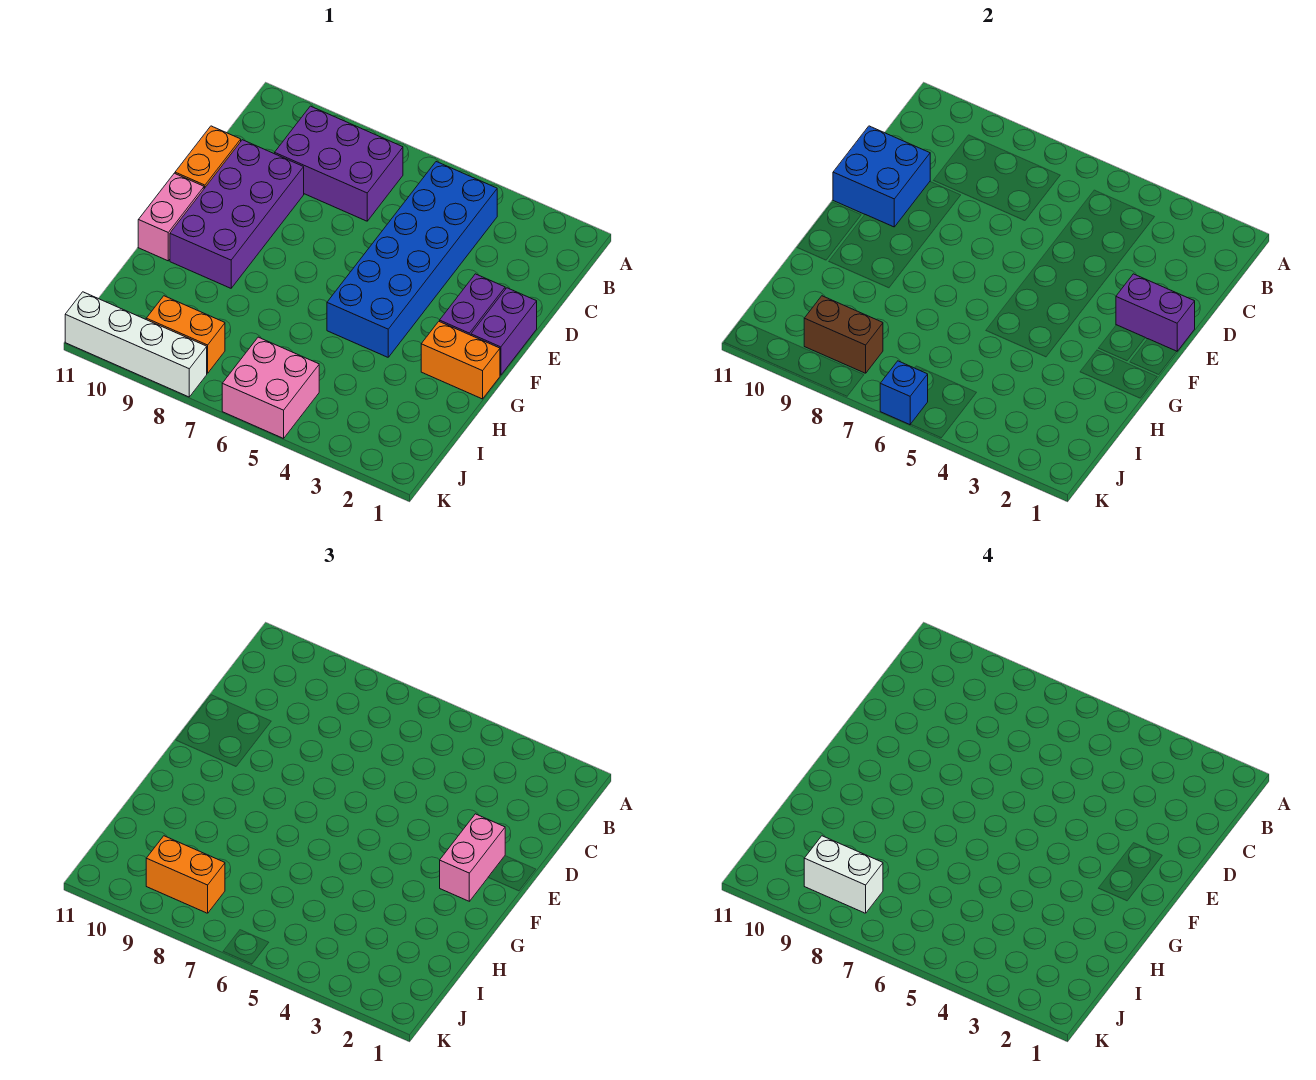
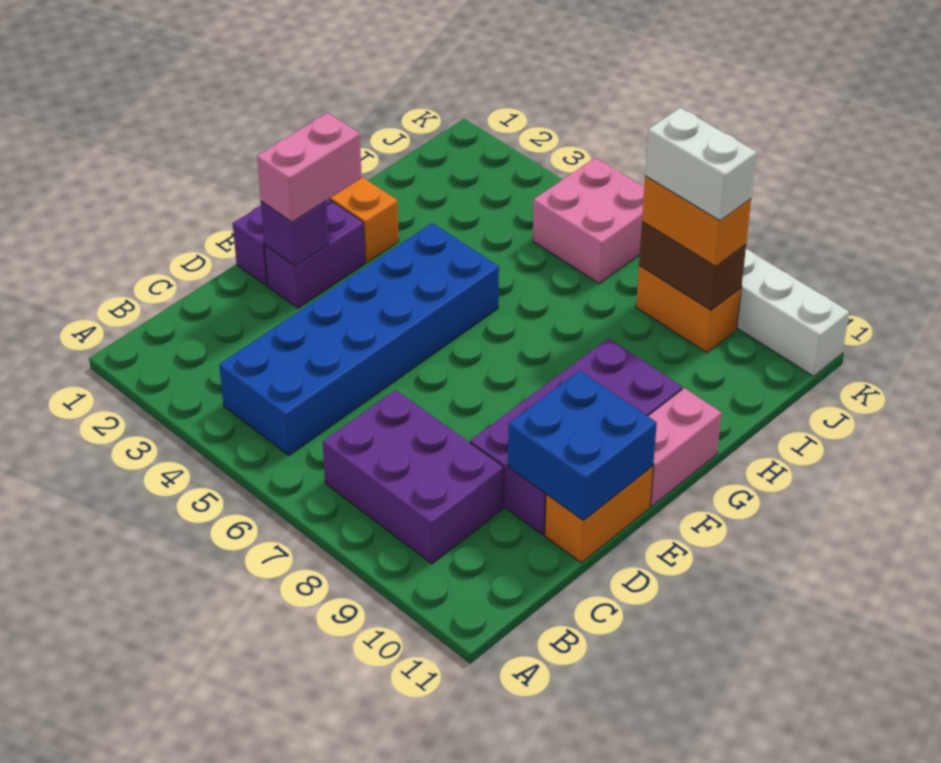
purple brick E1:E2 level 2 -> purple brick E2 level 2
blue brick K6 level 2 -> none

